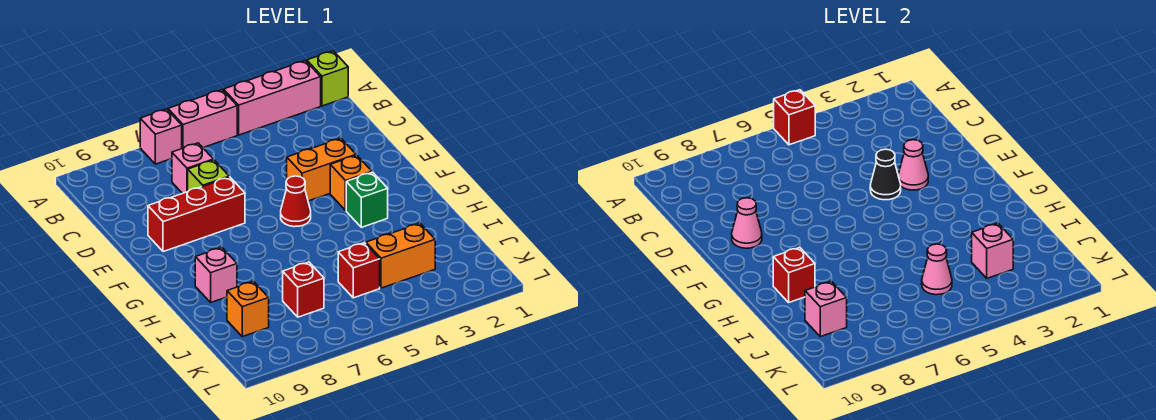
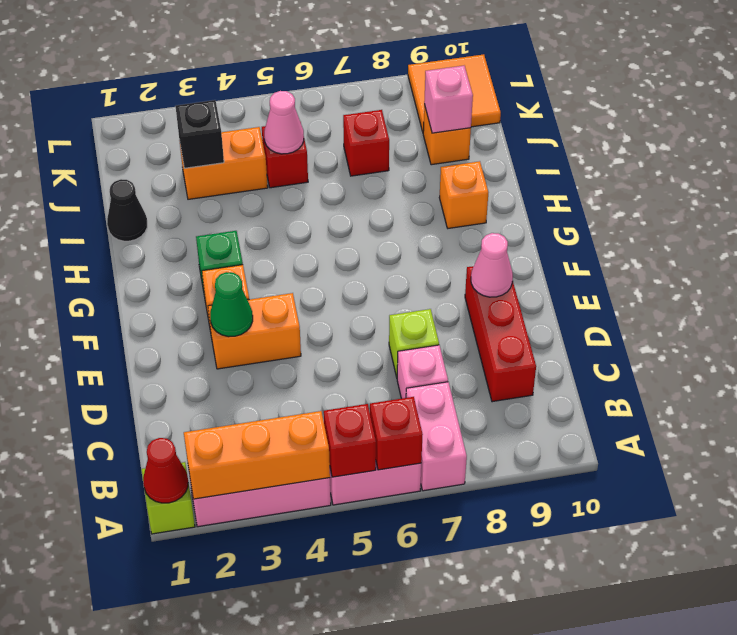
none -> orange brick A2:A4 level 2
pink brick A7 level 1 -> pink brick A7:B7 level 1
pink cone E3 level 2 -> green cone E3 level 2
black cone E4 level 2 -> black cone I1 level 1
red brick E7:E9 level 1 -> red brick C9:E9 level 1
red cone F5 level 1 -> red cone A1 level 2
pink brick H9 level 1 -> orange brick H9 level 1
red brick H9 level 2 -> red brick A6 level 2
pink brick J3 level 2 -> black brick J3 level 2
none -> orange tile K9:L10 level 1

